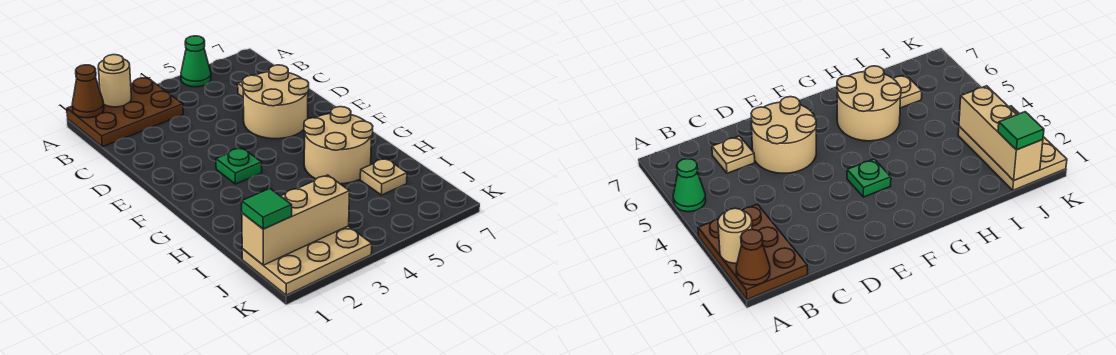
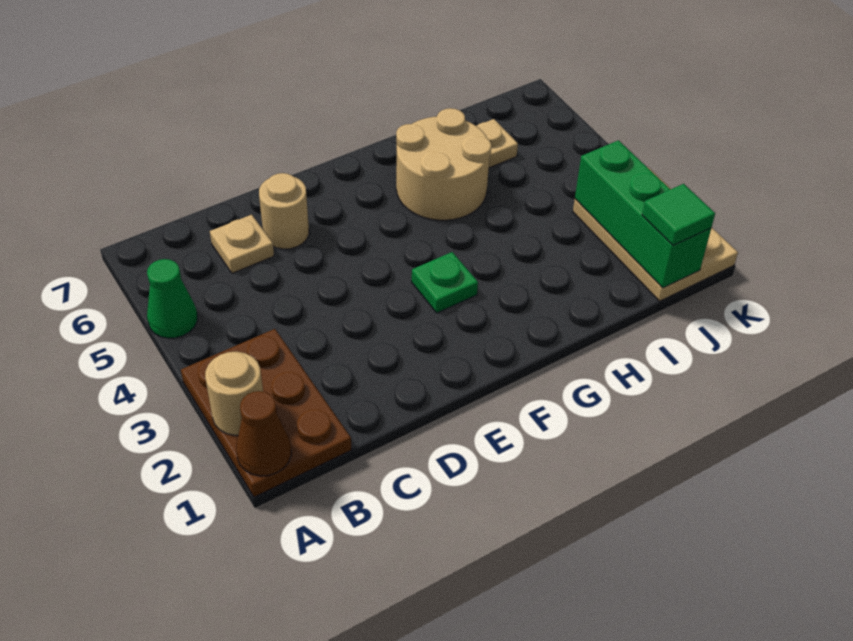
tan round brick D5:E6 level 1 -> tan round brick D6 level 1
tan brick J1:J3 level 2 -> green brick J1:J3 level 2

